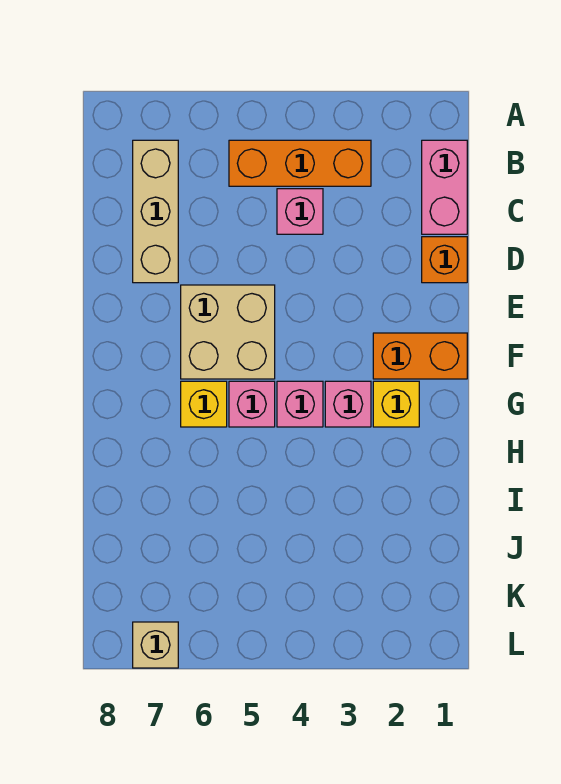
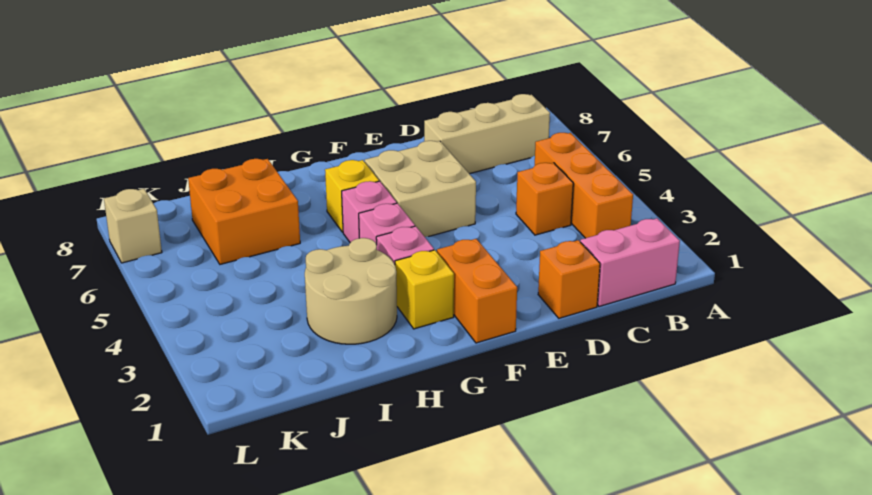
pink brick C4 level 1 -> orange brick C4 level 1
none -> tan round brick H2:I3 level 1
none -> orange brick I6:J7 level 1

